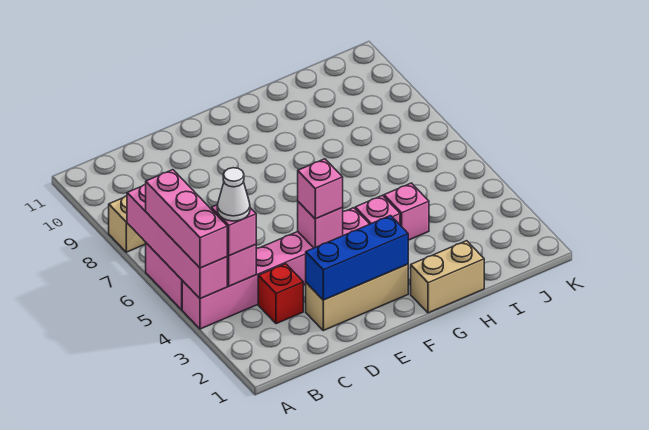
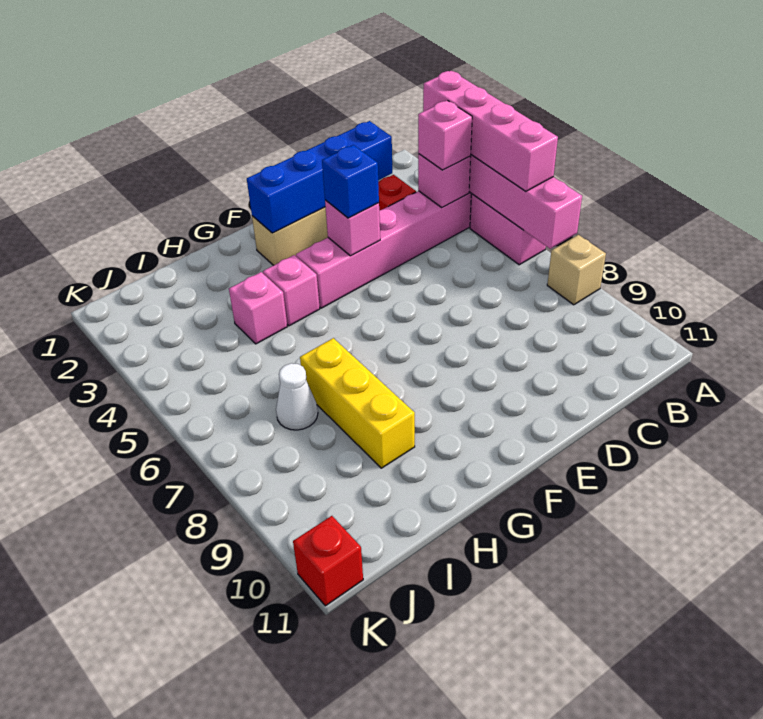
pink brick A4:A6 level 3 -> pink brick A3:A6 level 3
white cone B4 level 4 -> white cone I7 level 1
blue brick D2:F2 level 2 -> blue brick C2:F2 level 2
pink brick E4 level 3 -> blue brick E4 level 3
tan brick G1:H1 level 1 -> none
none -> yellow brick H7:H9 level 1
none -> red brick K11 level 1

